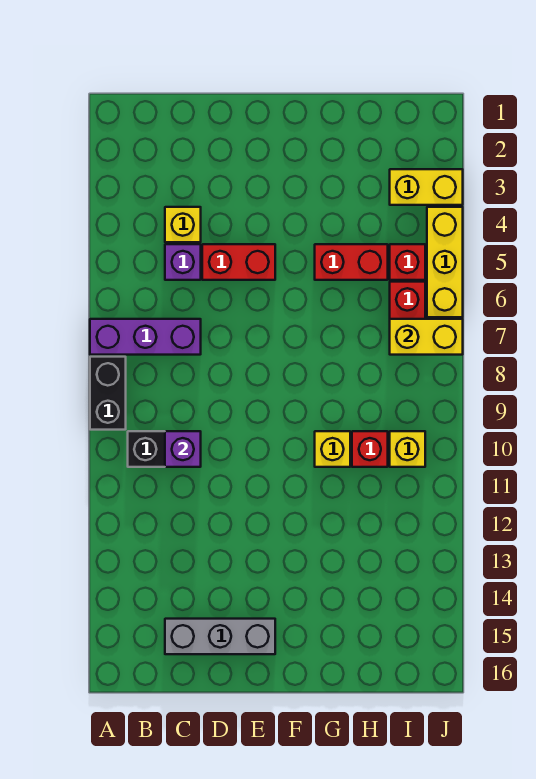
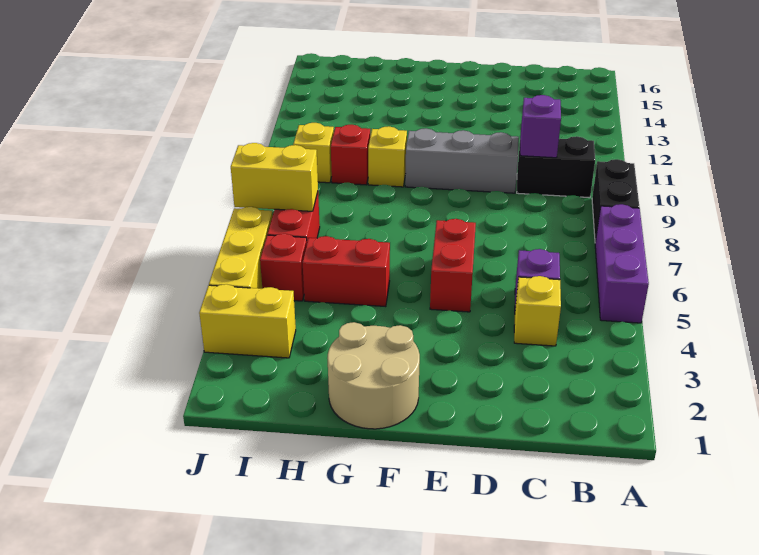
purple brick A7:C7 level 1 -> purple brick A5:A7 level 1
grey brick C15:E15 level 1 -> grey brick D10:F10 level 1
red brick D5:E5 level 1 -> red brick E5:E6 level 1
none -> tan round brick F1:G2 level 1

